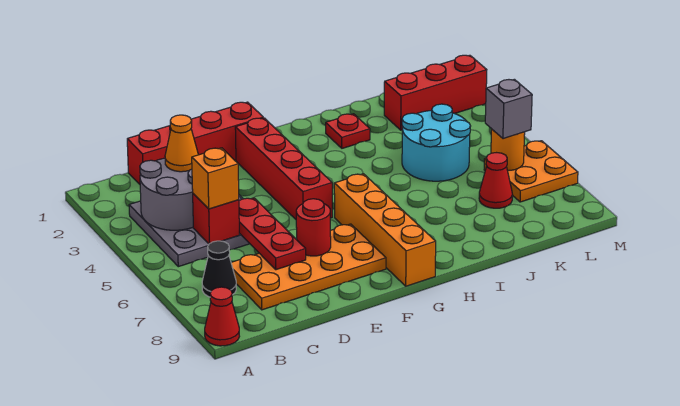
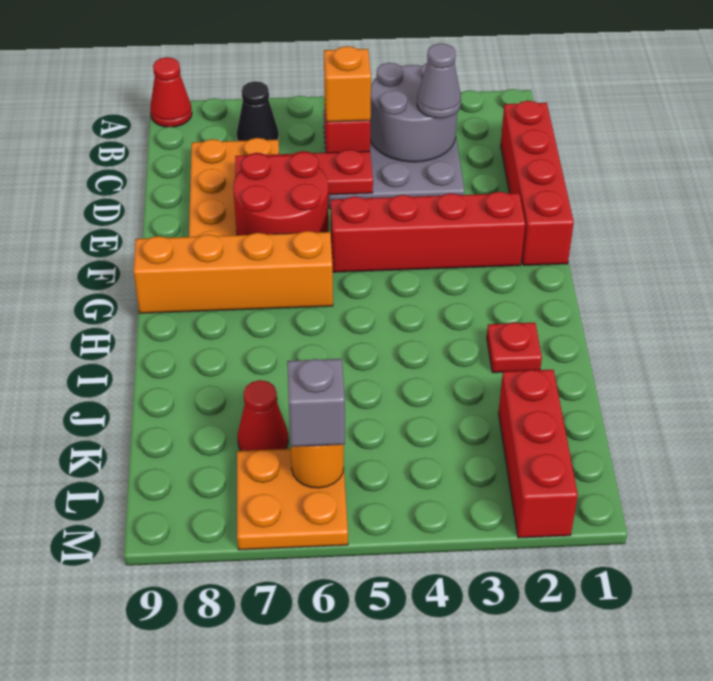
orange cone C3 level 3 -> grey cone C3 level 3
red round brick E7 level 2 -> red round brick E6:F7 level 2
cyan round brick J4:K5 level 1 -> none

